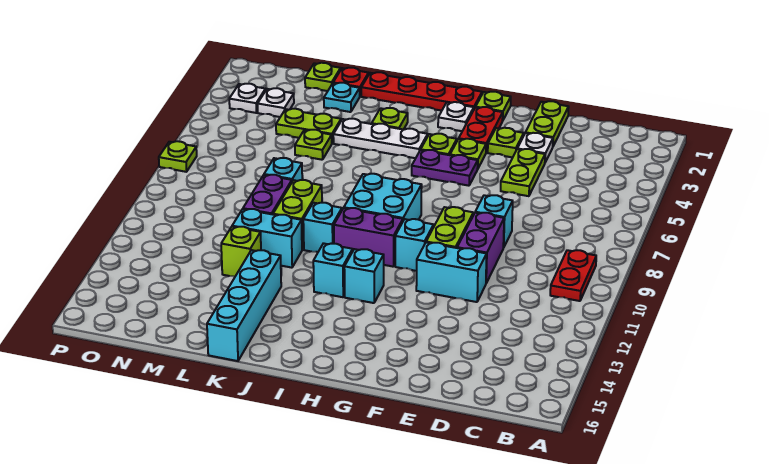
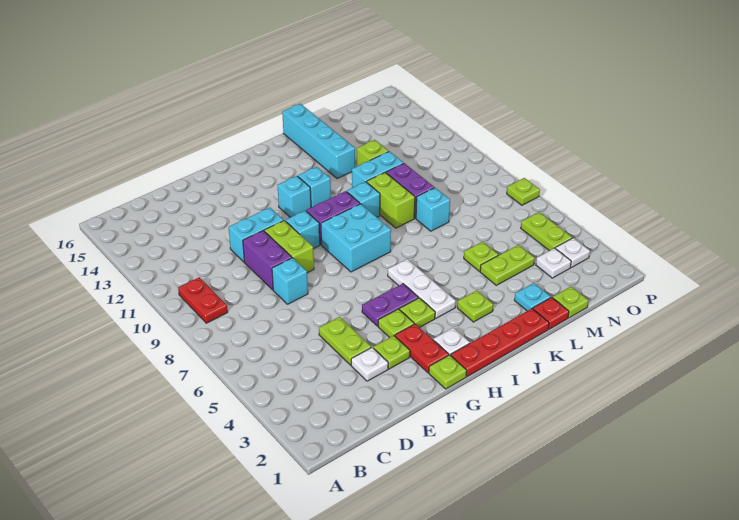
lime plate E1:E2 level 1 -> lime plate O4:O5 level 1
white plate I4:K4 level 1 -> white plate I4:I6 level 1

